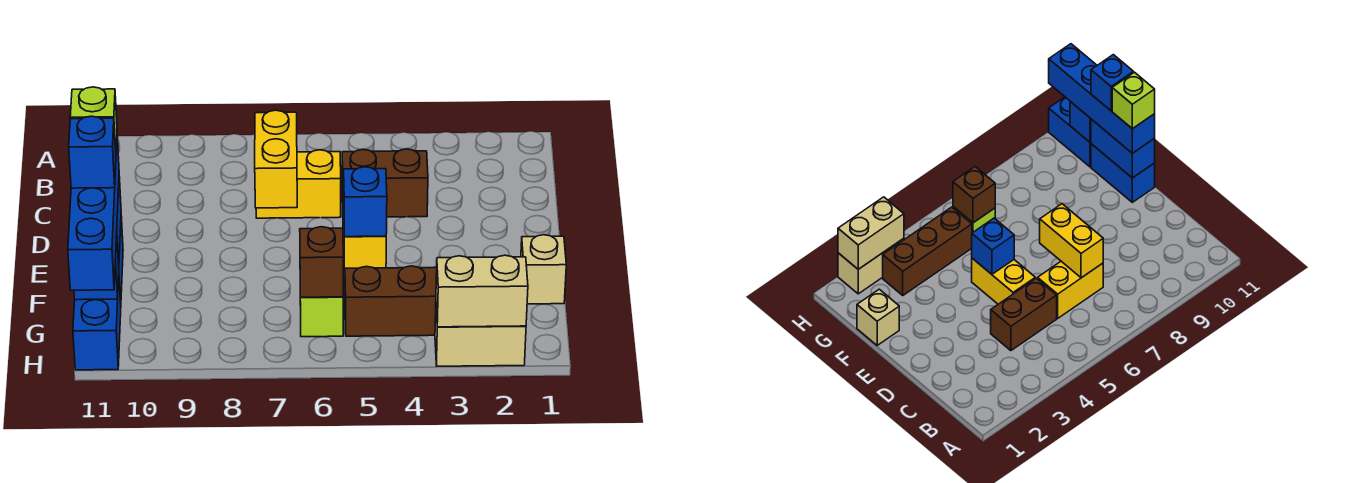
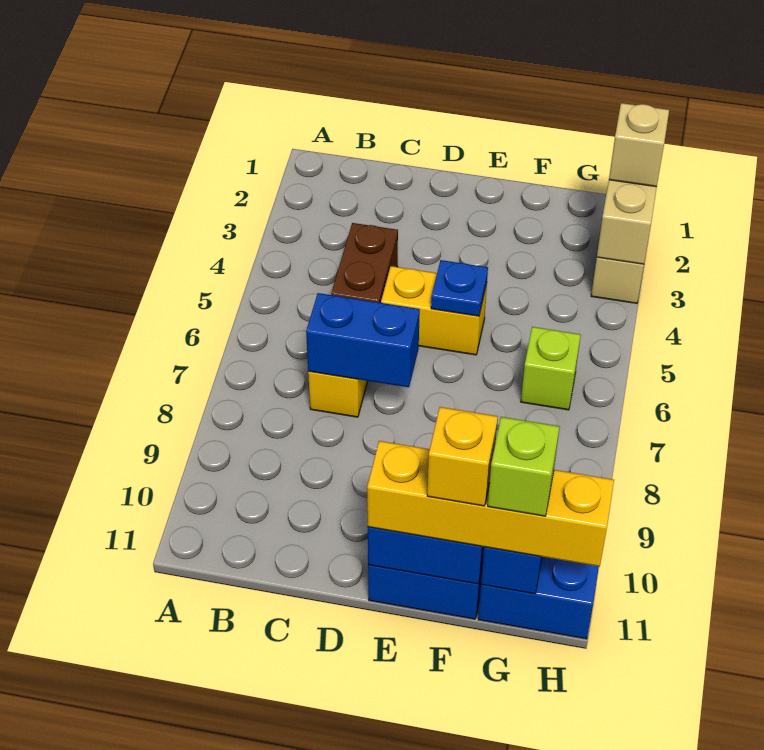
yellow brick C7:D7 level 2 -> blue brick C7:D7 level 2
blue brick E5 level 2 -> blue plate E5 level 2
blue brick E11:H11 level 3 -> yellow brick E11:H11 level 3
lime brick E11 level 4 -> lime brick G11 level 4
tan brick F1 level 1 -> tan brick H2 level 3
blue brick F11 level 4 -> yellow brick F11 level 4
brown brick G3:G5 level 1 -> none
brown brick G6 level 2 -> none

